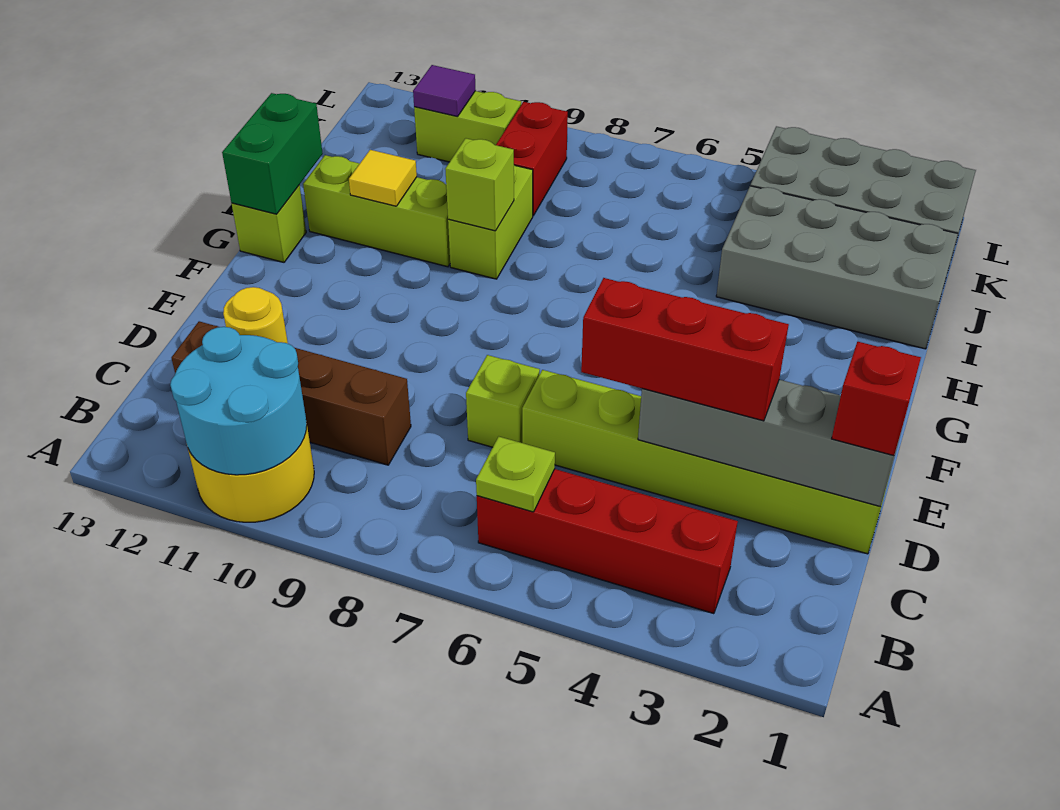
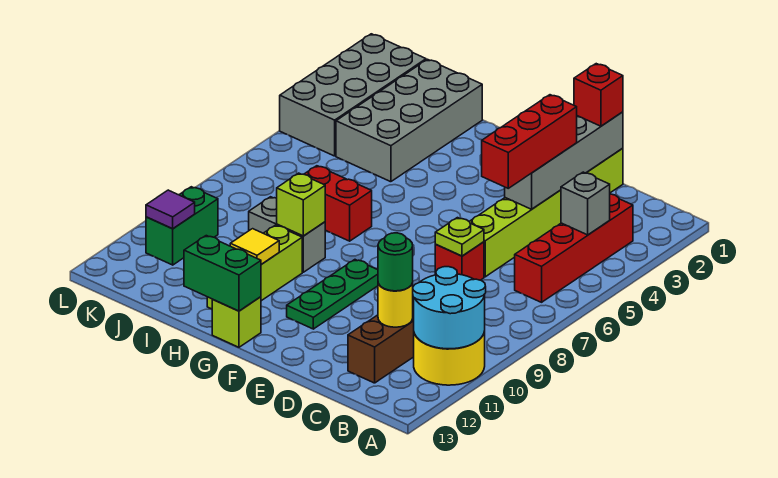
none -> grey brick B4 level 2
lime plate B6 level 2 -> lime plate D7 level 2
none -> green round brick C11 level 3
lime brick D7 level 1 -> red brick D7 level 1
none -> green plate F9:F11 level 1
lime brick H9:I9 level 1 -> grey brick H9:I9 level 1
red brick J9:K9 level 1 -> red brick H7:I7 level 1
lime brick K10:K11 level 1 -> green brick K10:K11 level 1

